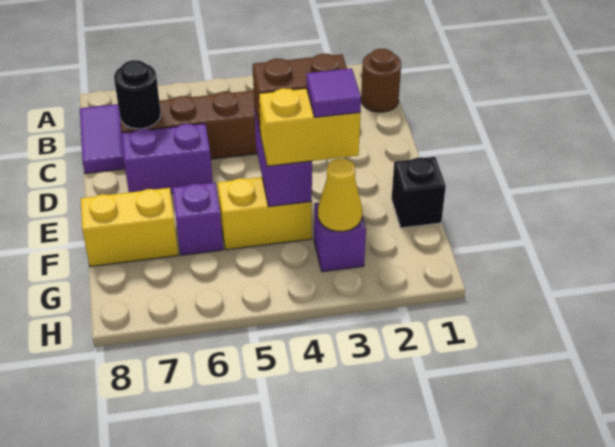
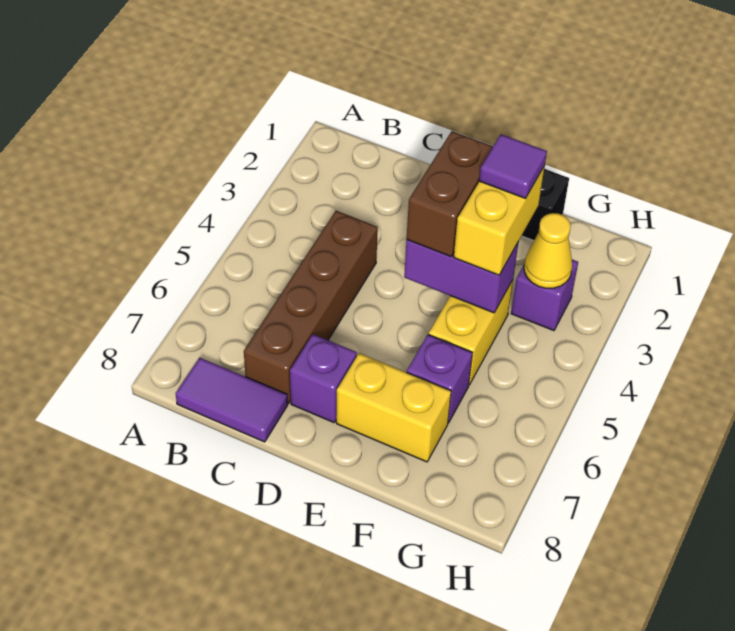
brown round brick B1 level 1 -> none
black round brick C7 level 2 -> none
purple brick D6:D7 level 1 -> purple brick D7 level 1
yellow brick F7:F8 level 1 -> yellow brick E7:F7 level 1

